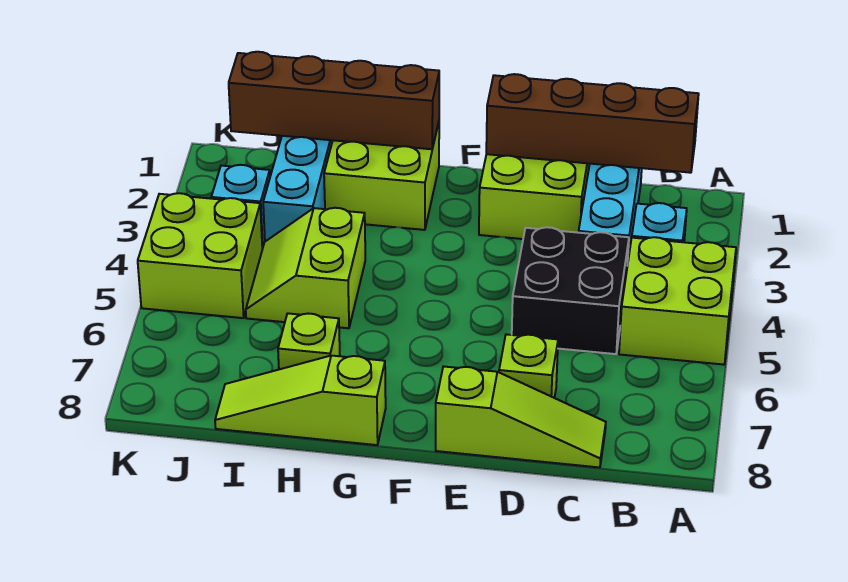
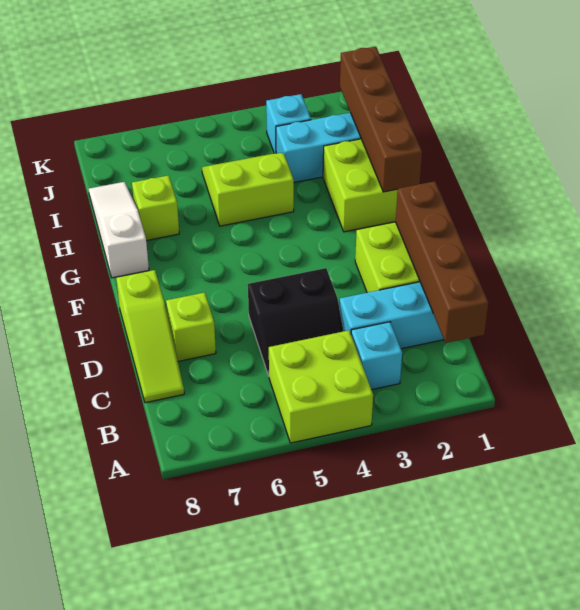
black brick C4:D5 level 1 -> black slope C4:D5 level 1 top D
lime slope G8:I8 level 1 top G -> white slope G8:I8 level 1 top G
lime brick J4:K5 level 1 -> none

